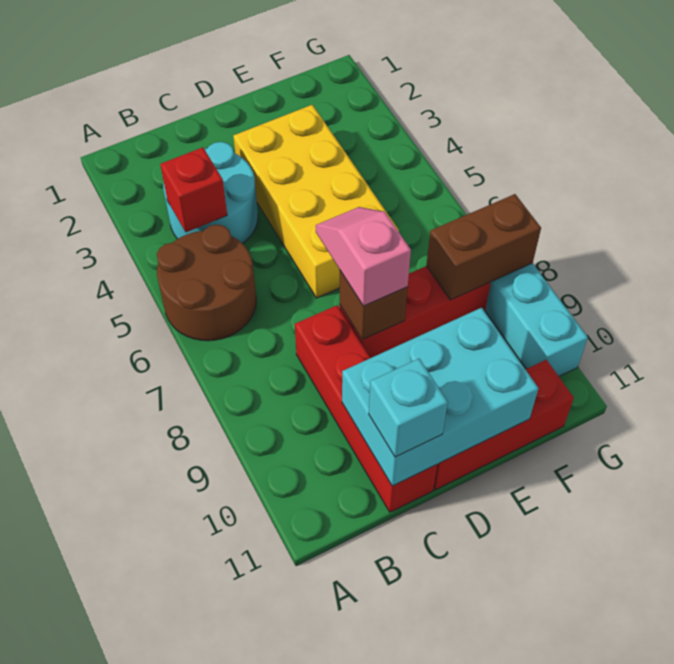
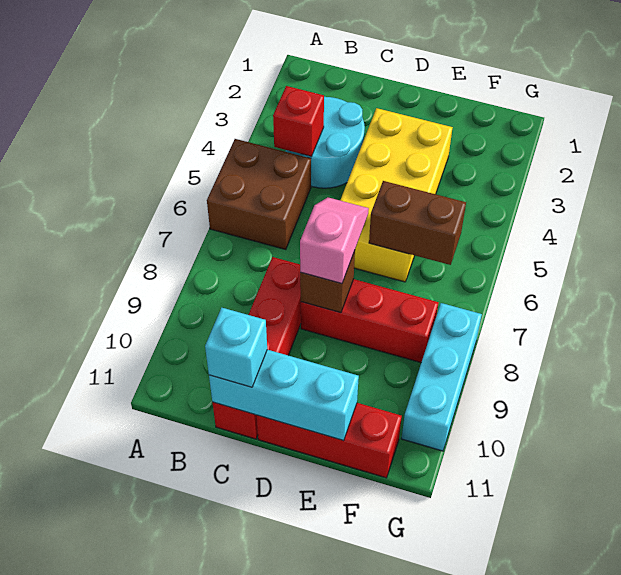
brown round brick A5:B6 level 1 -> brown brick A5:B6 level 1
cyan brick C10:E11 level 2 -> cyan brick C11:E11 level 2
brown brick F8:G8 level 2 -> brown brick E6:F6 level 2

